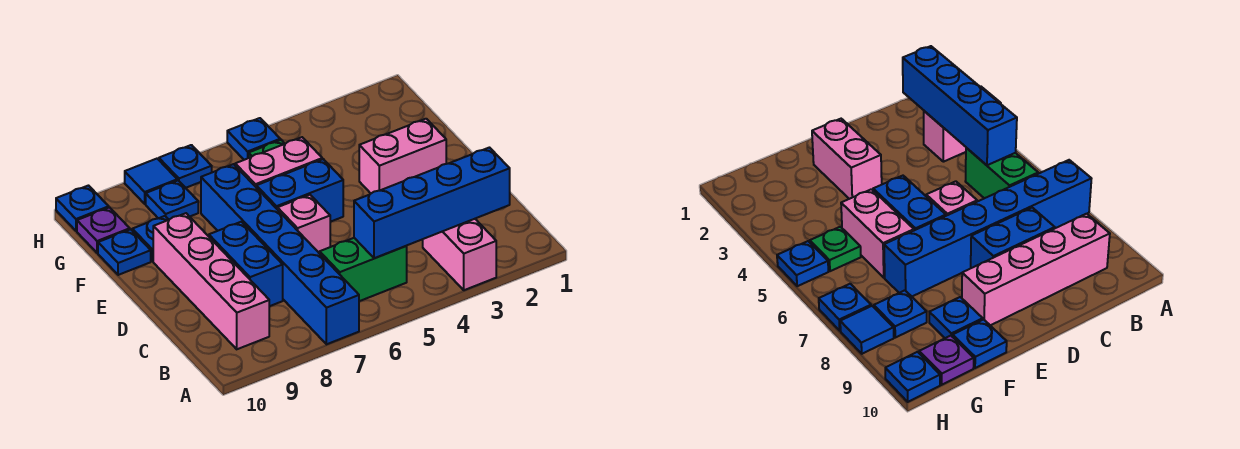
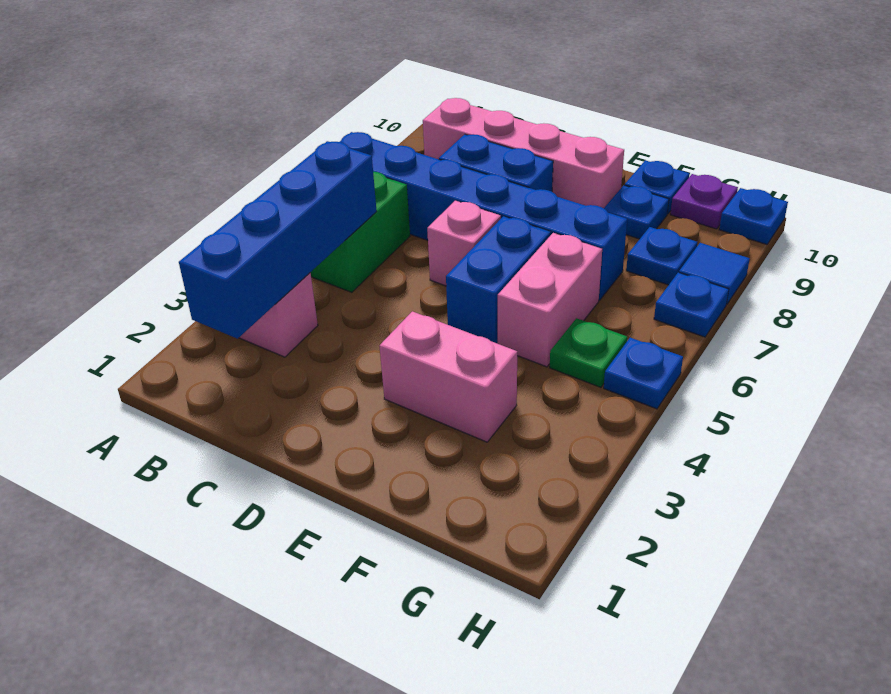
pink brick E2:E3 level 1 -> pink brick E3:F3 level 1

